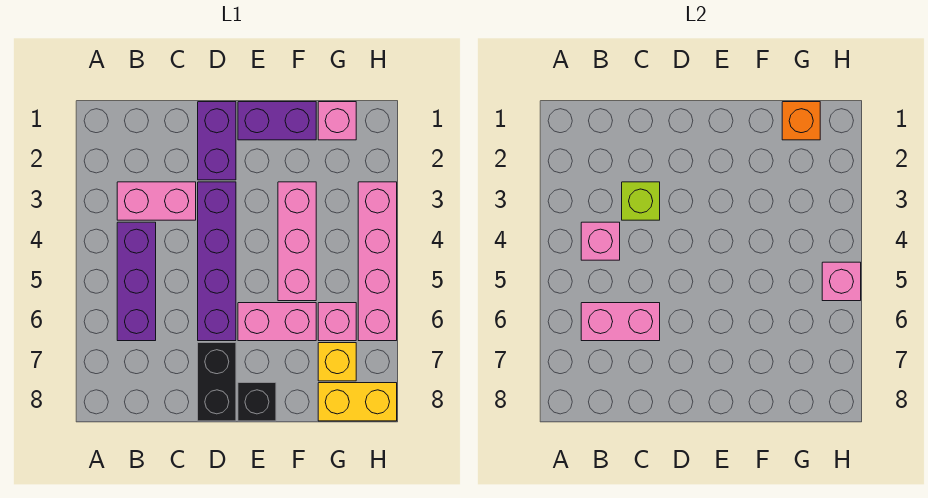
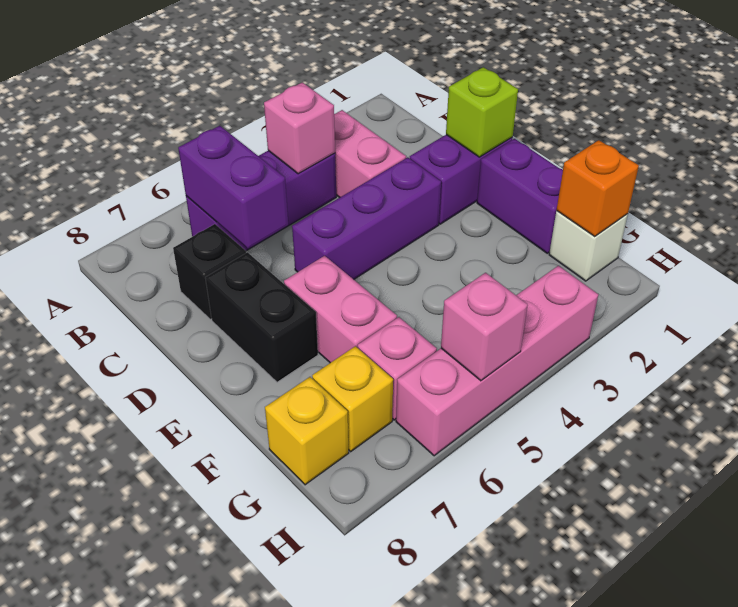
pink brick B6:C6 level 2 -> purple brick B6:C6 level 2
lime brick C3 level 2 -> lime brick D1 level 2
purple brick D3:D6 level 1 -> purple brick D3:D5 level 1
black brick D7:D8 level 1 -> black brick D7:E7 level 1
black brick E8 level 1 -> black brick C7 level 1
pink brick F3:F5 level 1 -> none
pink brick G1 level 1 -> white brick G1 level 1
yellow brick G8:H8 level 1 -> yellow brick G8 level 1

